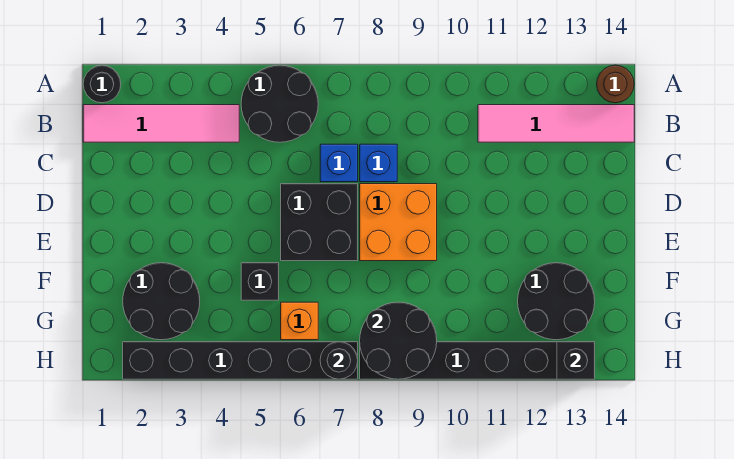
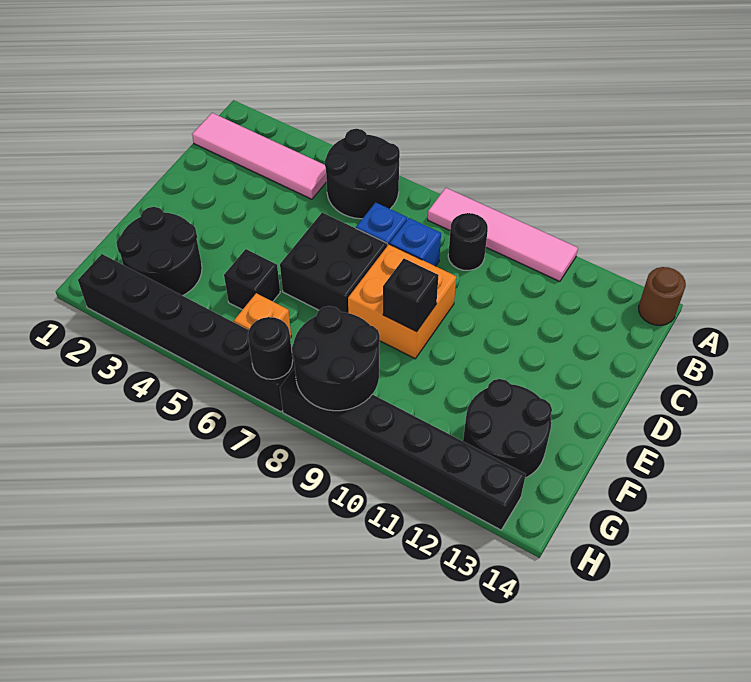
black round brick A1 level 1 -> black round brick B9 level 1
pink tile B11:B14 level 1 -> pink tile A8:A11 level 1
black brick H13 level 2 -> black brick E9 level 2

